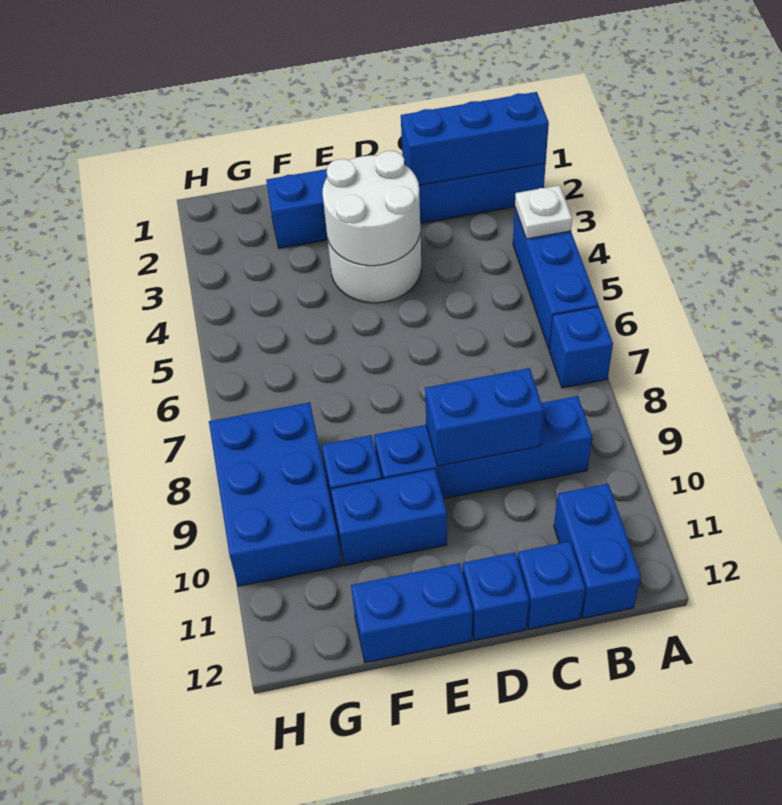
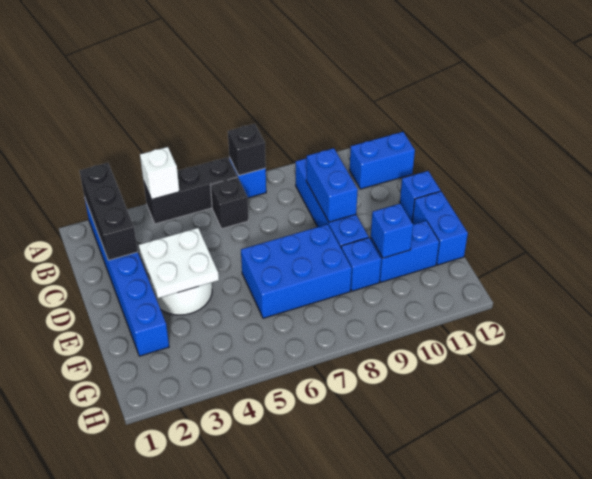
blue brick A2:C2 level 2 -> black brick A2:C2 level 2
blue brick A4:A6 level 1 -> black brick A4:A6 level 1
white plate A4 level 2 -> white brick A4 level 2
none -> black brick A7 level 2
none -> black brick B6 level 1
blue brick C12 level 1 -> blue brick F10 level 2
white round brick D3:E4 level 2 -> white plate D3:E4 level 2
blue brick E10:F10 level 1 -> blue brick F10:F11 level 1
blue brick G8:H10 level 1 -> blue brick E6:F8 level 1

